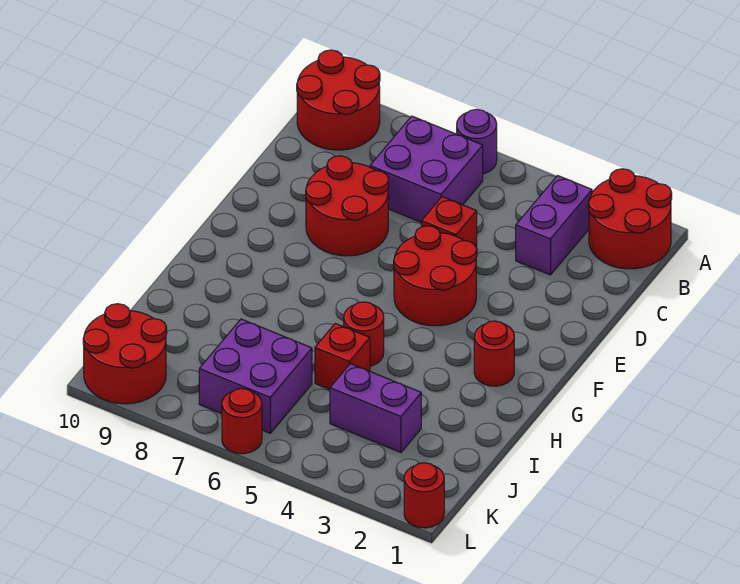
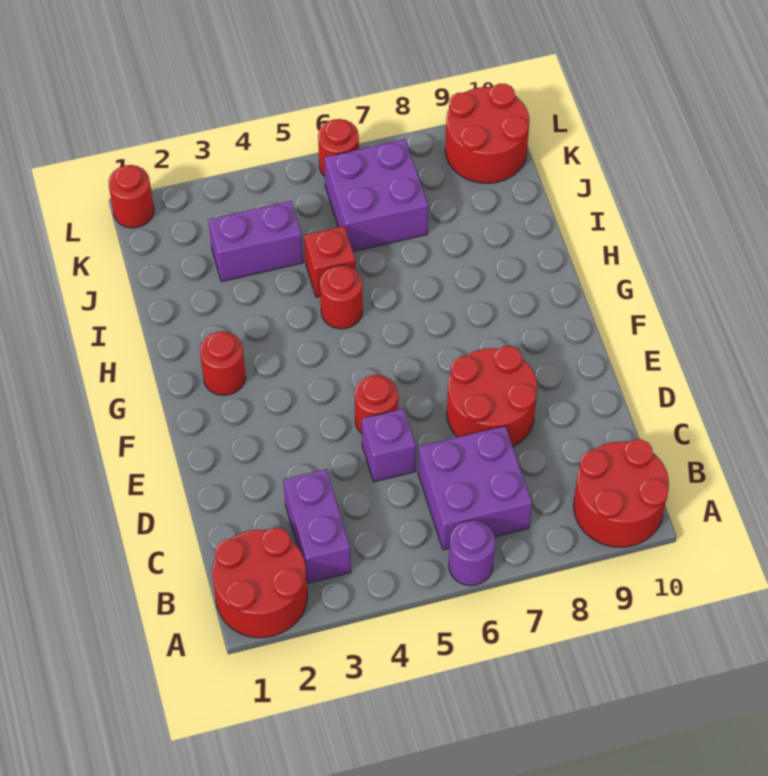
red brick D5 level 1 -> purple brick D5 level 1
red round brick E4:F5 level 1 -> red round brick E5 level 1

